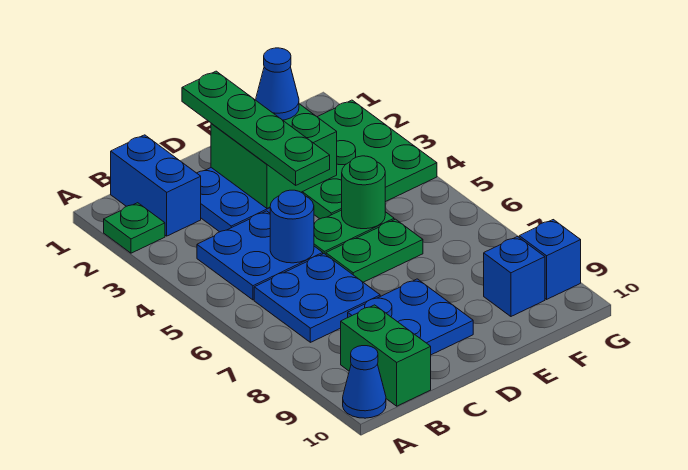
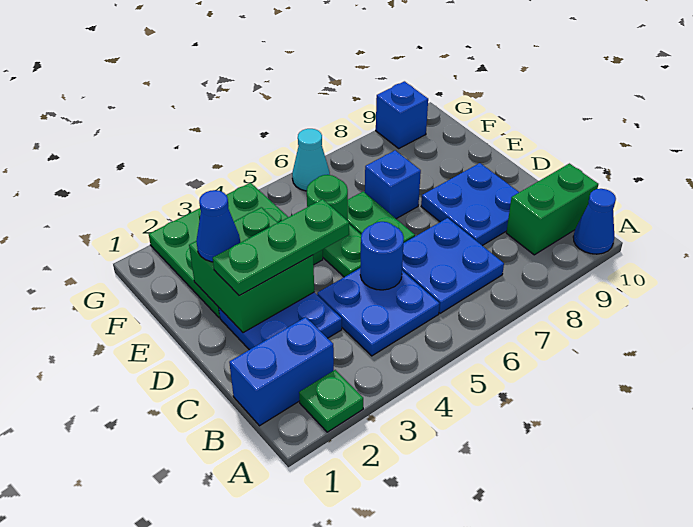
green plate D1:D4 level 3 -> green plate D2:D4 level 3
blue brick F9 level 1 -> blue brick E7 level 1
none -> cyan cone G6 level 1

